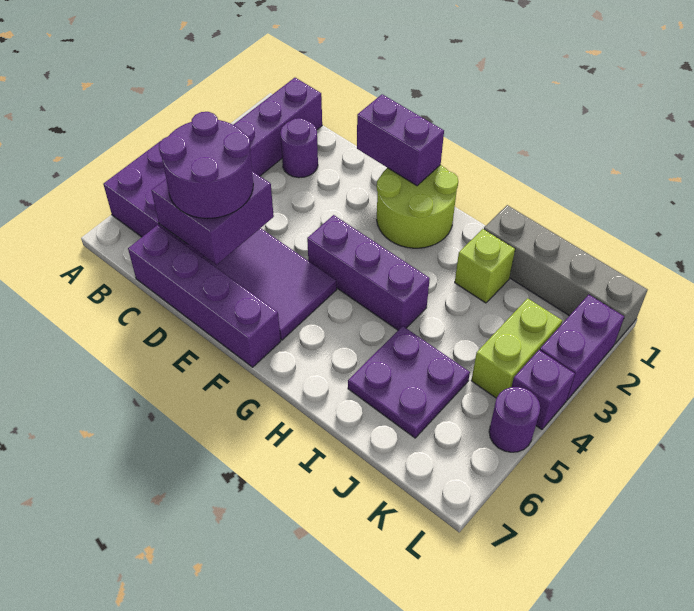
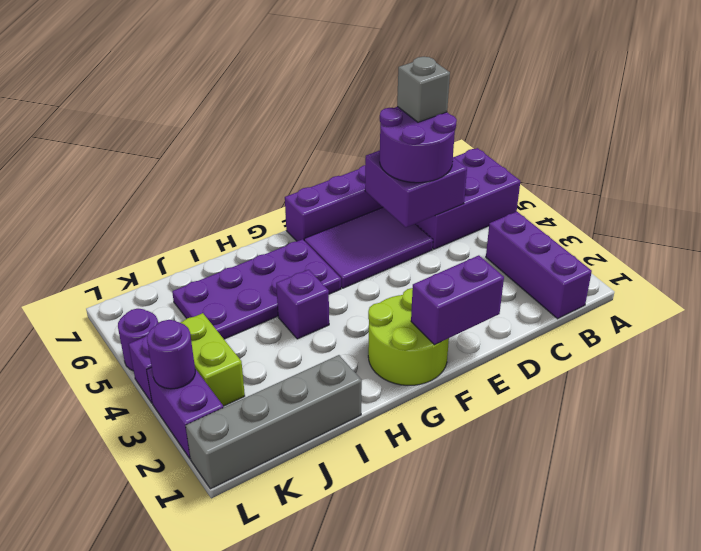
purple round brick C2 level 1 -> purple round brick L3 level 2
none -> grey brick C6 level 4
purple brick F4:H4 level 1 -> purple brick H4 level 1
lime brick I2 level 1 -> none
purple plate I5:J6 level 1 -> purple plate G5:J6 level 1

